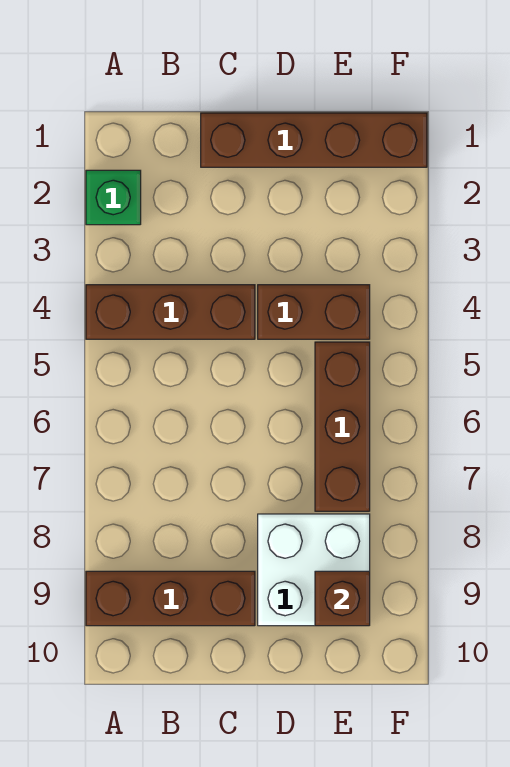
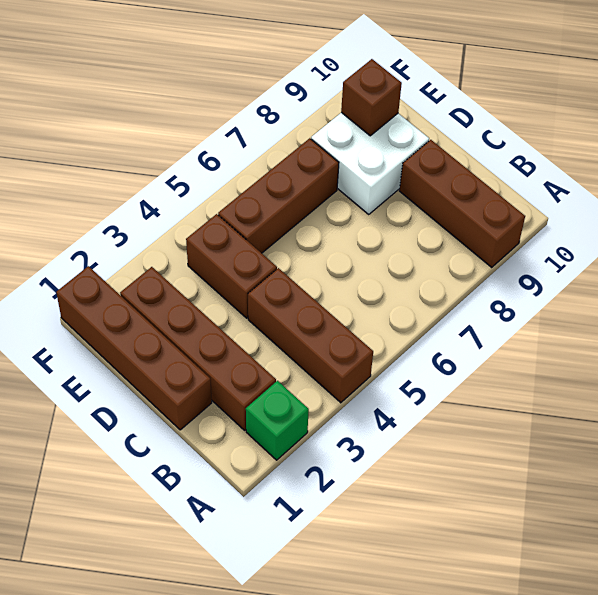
none -> brown brick B2:E2 level 1

